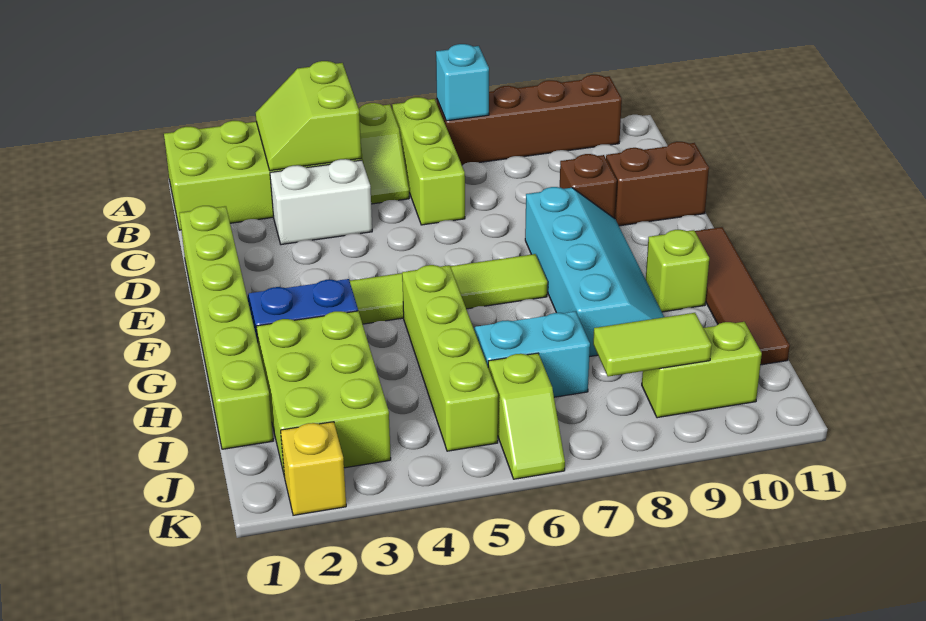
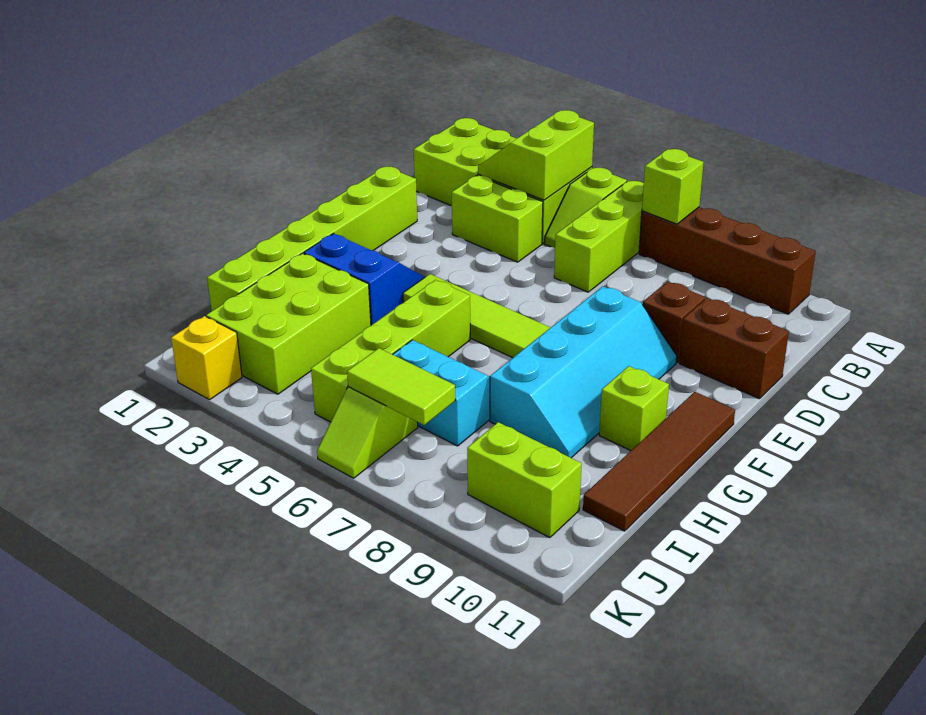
cyan brick A7 level 2 -> lime brick A7 level 2
white brick C3:C4 level 1 -> lime brick C3:C4 level 1
lime tile J8:J9 level 2 -> lime tile J6:J7 level 2

